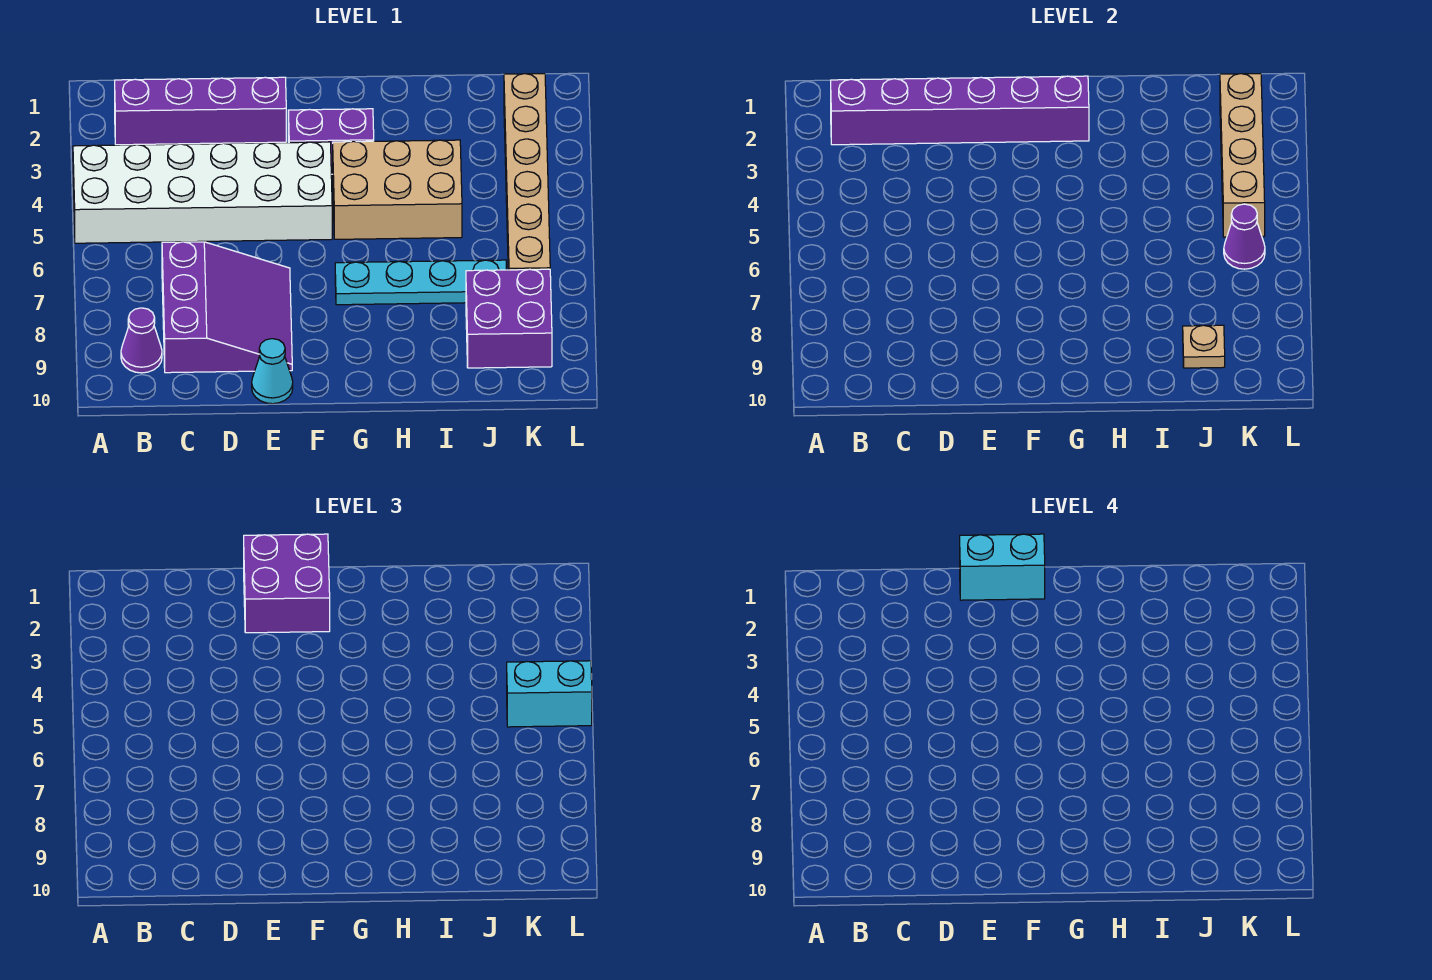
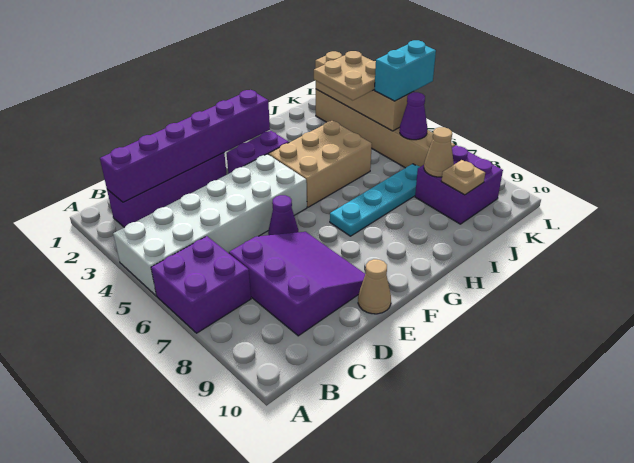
purple cone B9 level 1 -> purple cone E6 level 1
purple brick E1:F2 level 3 -> purple brick A6:B7 level 1
cyan brick E1:F1 level 4 -> none
cyan cone E10 level 1 -> tan cone E10 level 1
none -> tan plate J3:K4 level 3
none -> tan cone J8 level 2

